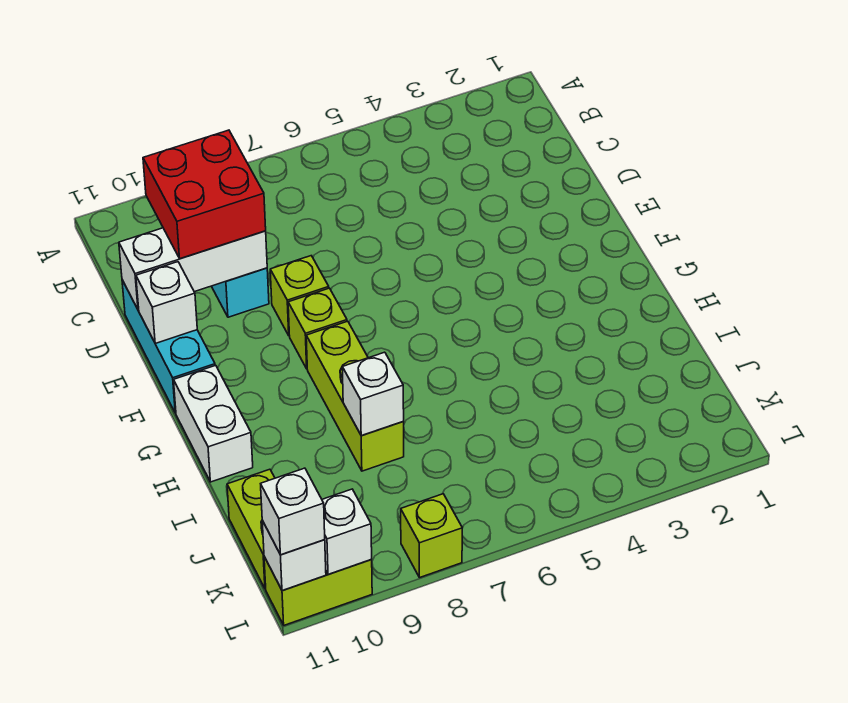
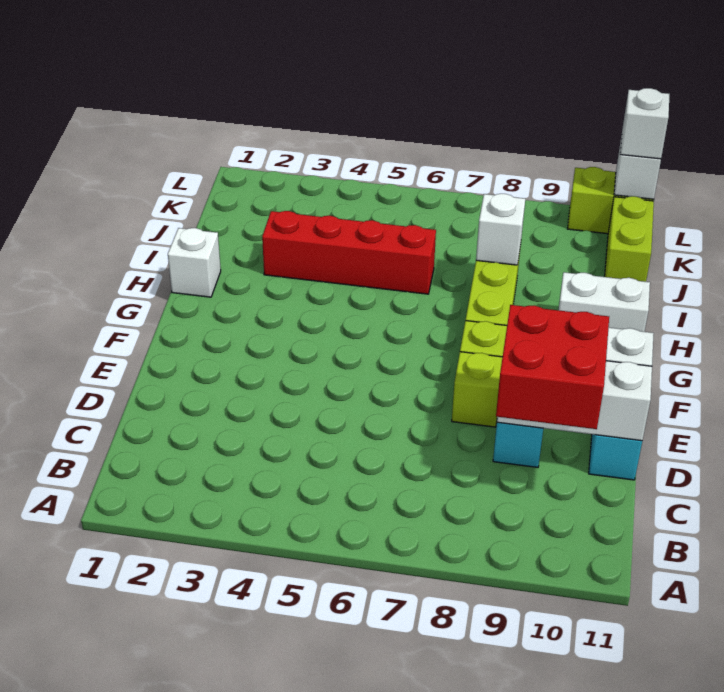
white brick G11:H11 level 1 -> white brick H10:H11 level 1
none -> red brick I3:I6 level 1
lime brick L8 level 1 -> none
white brick L10 level 2 -> white brick H1 level 1

